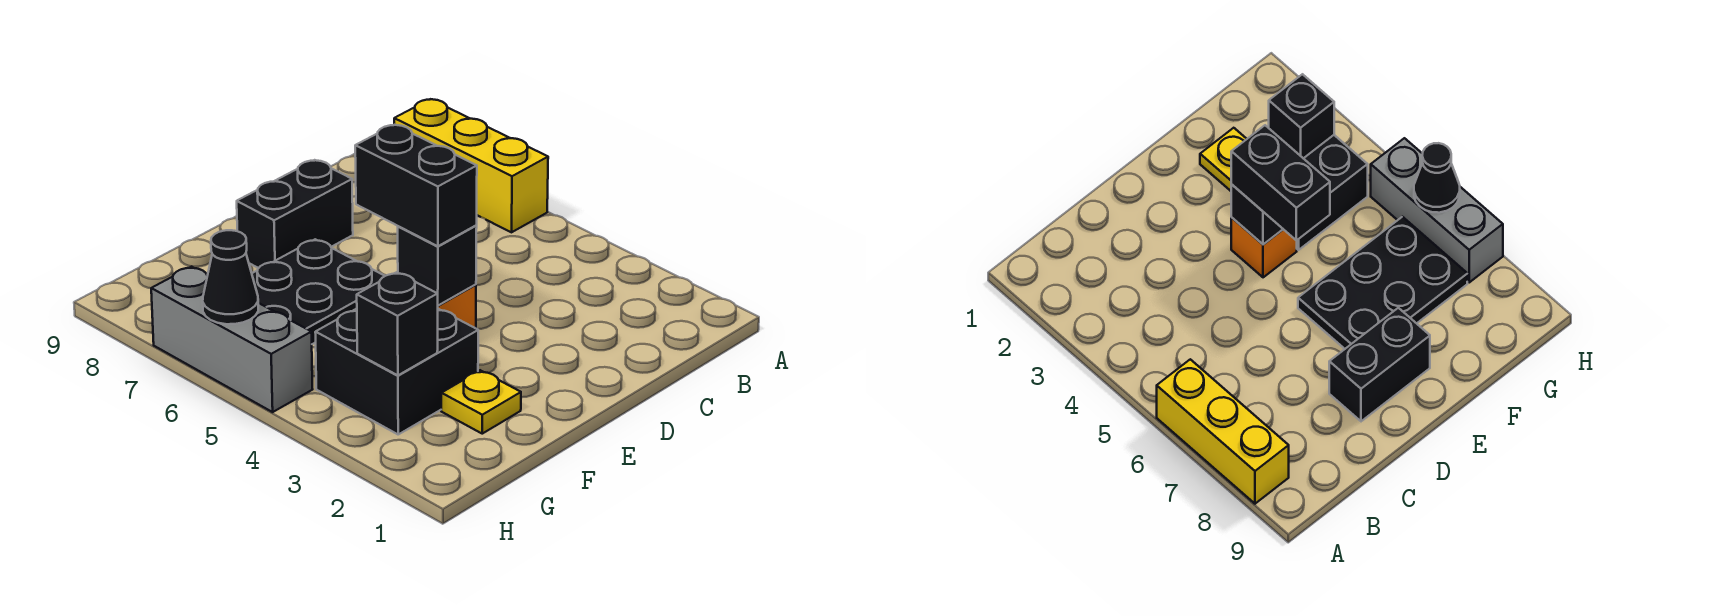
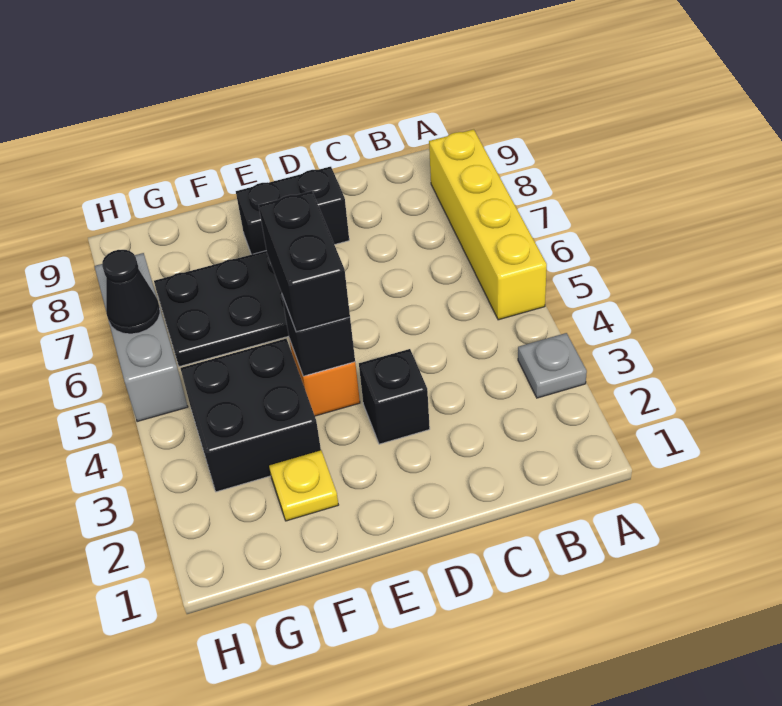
none -> grey plate A3 level 1
yellow brick A6:A8 level 1 -> yellow brick A5:A8 level 1
black brick G3 level 2 -> black brick D3 level 1

